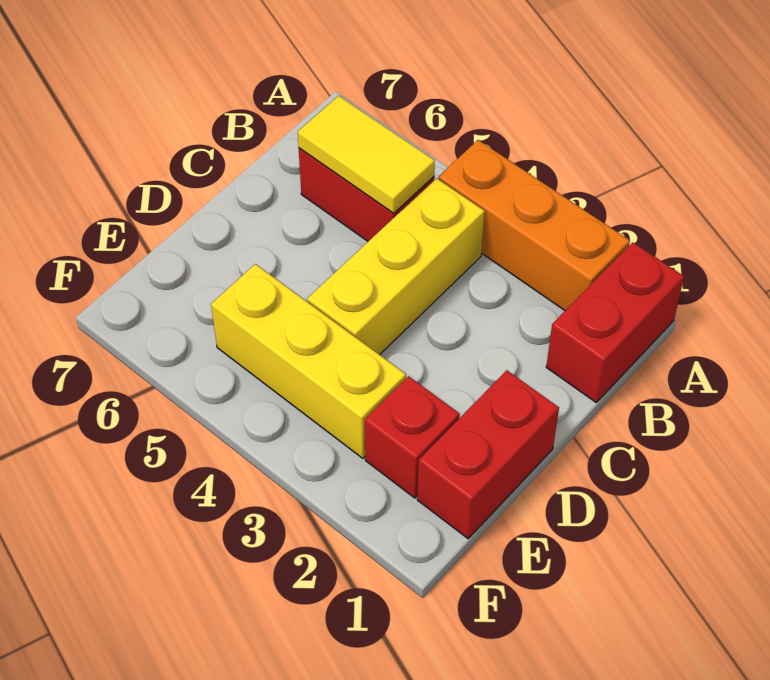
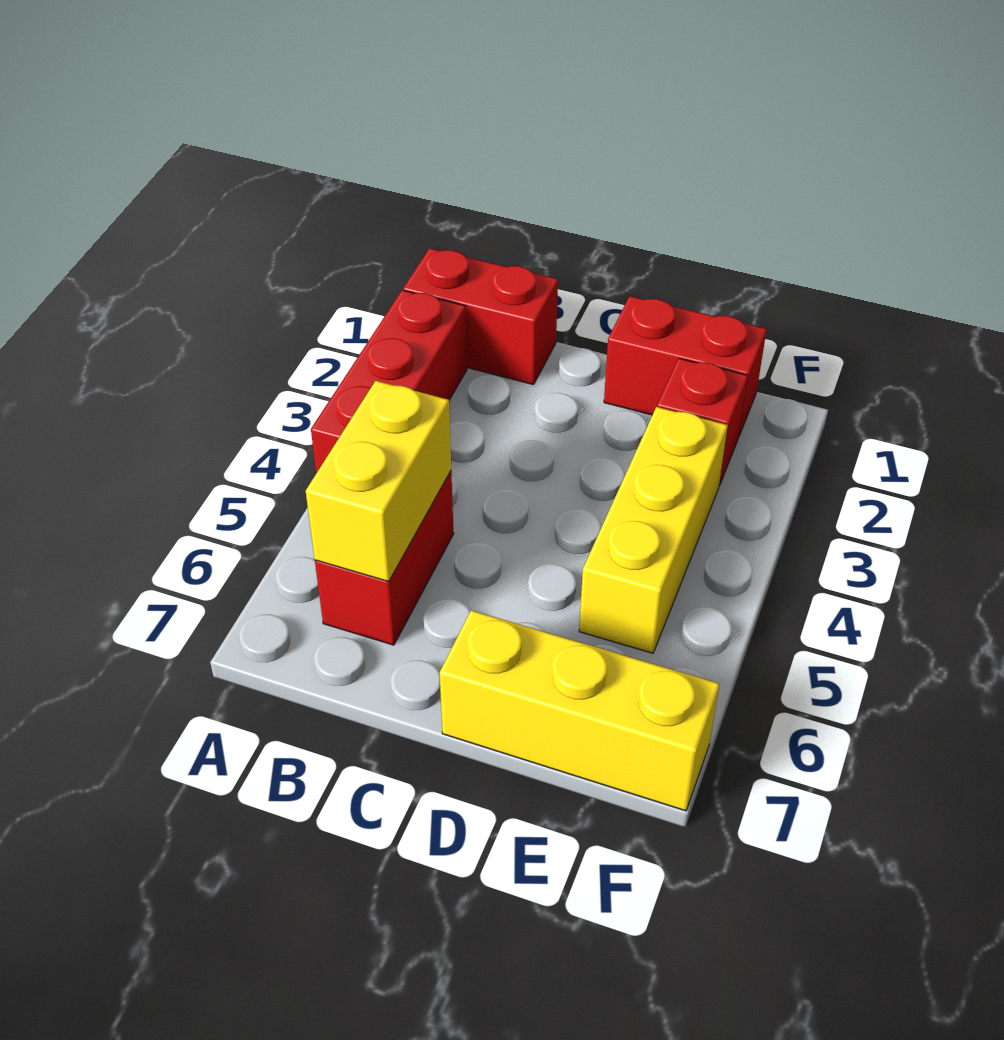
orange brick A2:A4 level 1 -> red brick A2:A4 level 1
yellow brick B4:D4 level 1 -> yellow brick D7:F7 level 1
yellow tile B5:B6 level 2 -> yellow brick B5:B6 level 2

